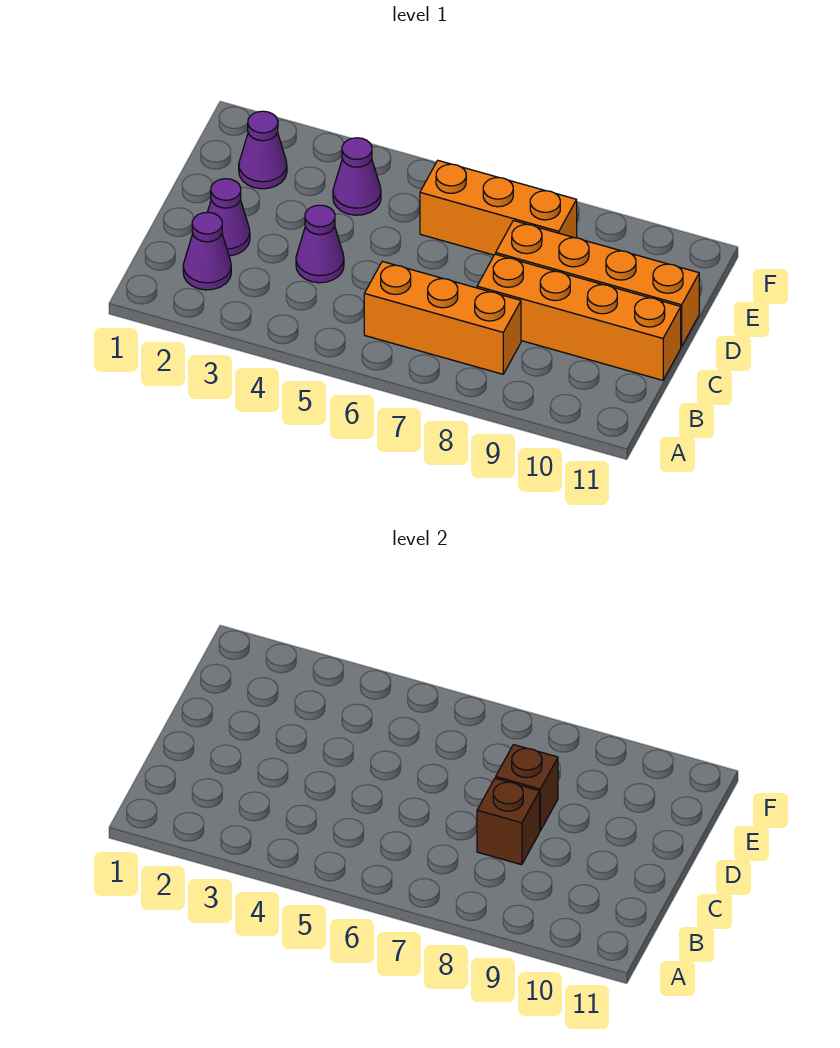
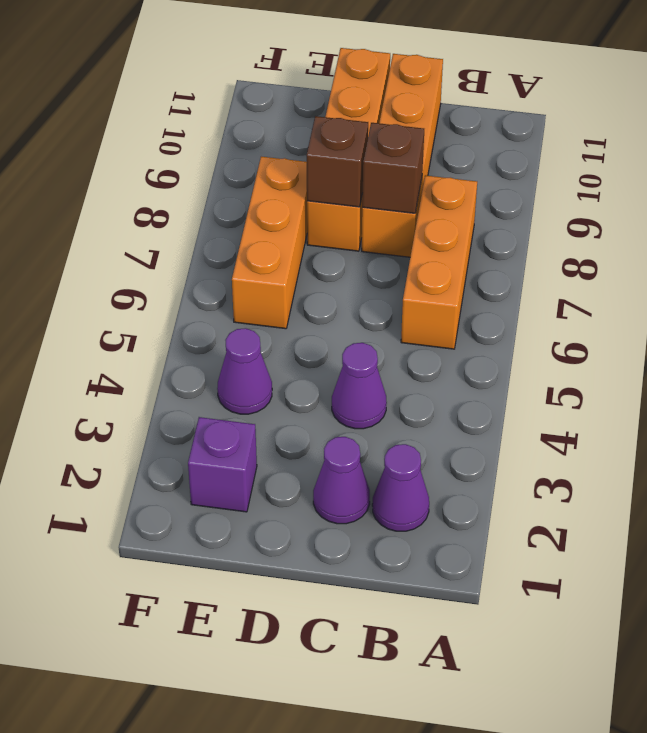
purple cone E2 level 1 -> purple brick E2 level 1

